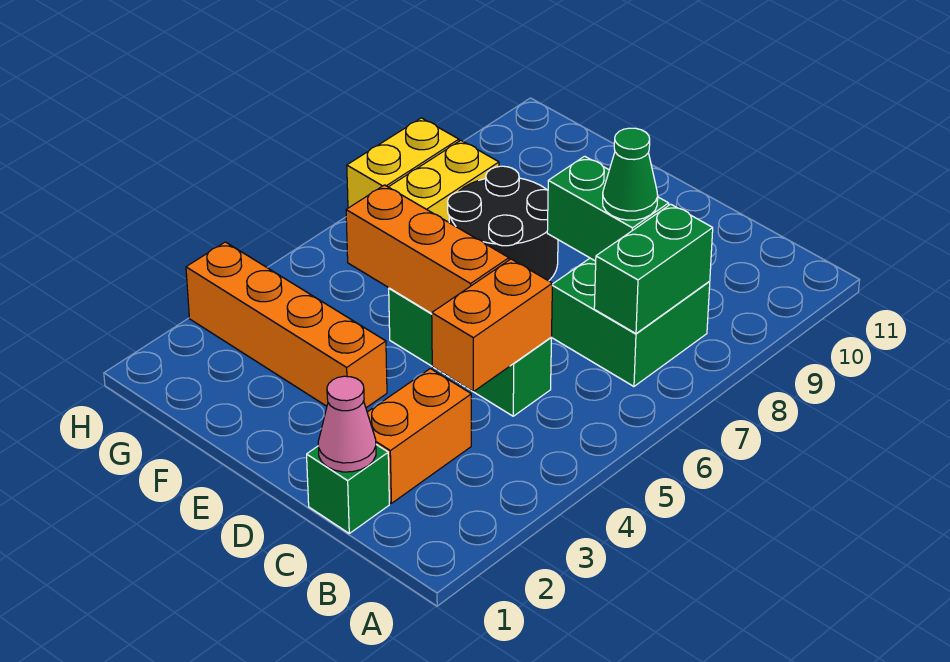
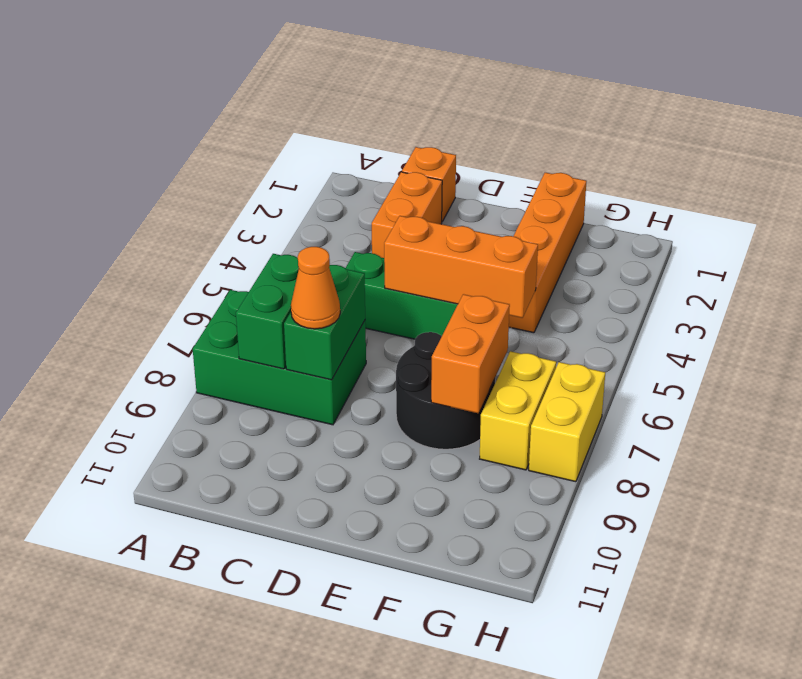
green brick B7:C8 level 1 -> green brick A7:C8 level 1
green brick C1 level 1 -> orange brick C1 level 1
pink cone C1 level 2 -> none
orange brick C4:C5 level 2 -> orange brick F7:F8 level 2
green brick C8:D8 level 2 -> green brick C7:C8 level 2
green cone C8 level 3 -> orange cone C8 level 3
orange brick E3:H3 level 1 -> orange brick F1:F4 level 1

